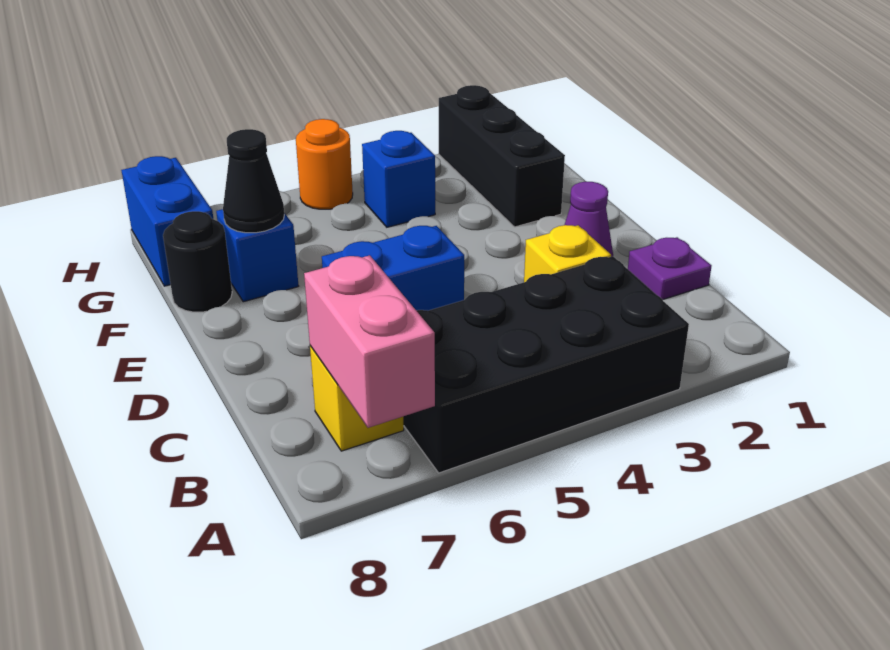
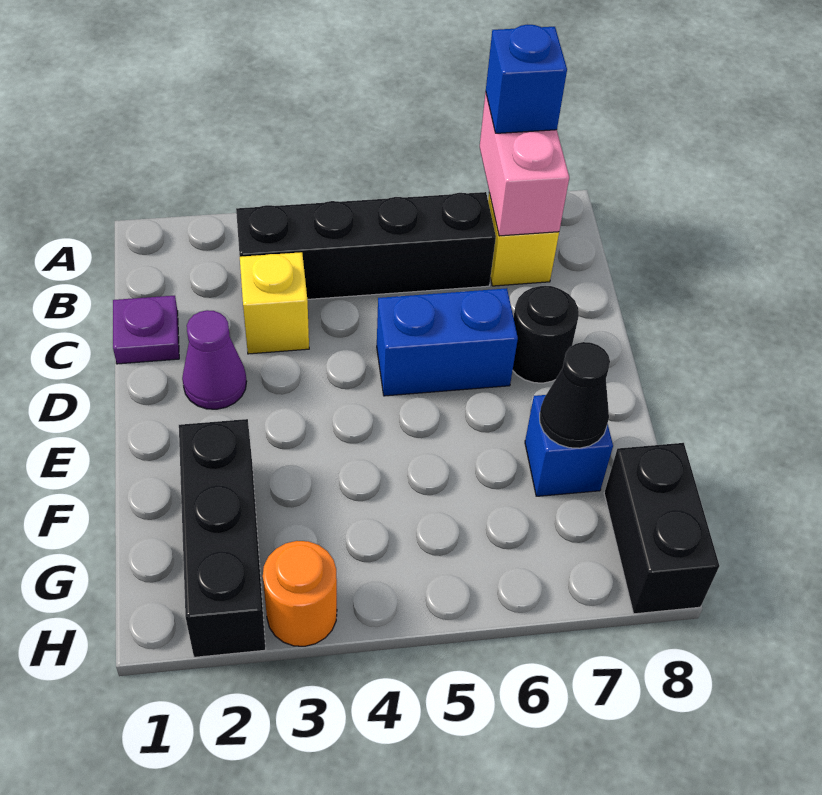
black brick A3:B6 level 1 -> black brick B3:B6 level 1
black round brick F8 level 1 -> black round brick D7 level 1
blue brick G4 level 1 -> blue brick A7 level 3
blue brick G8:H8 level 1 -> black brick G8:H8 level 1
orange round brick H5 level 1 -> orange round brick H3 level 1

